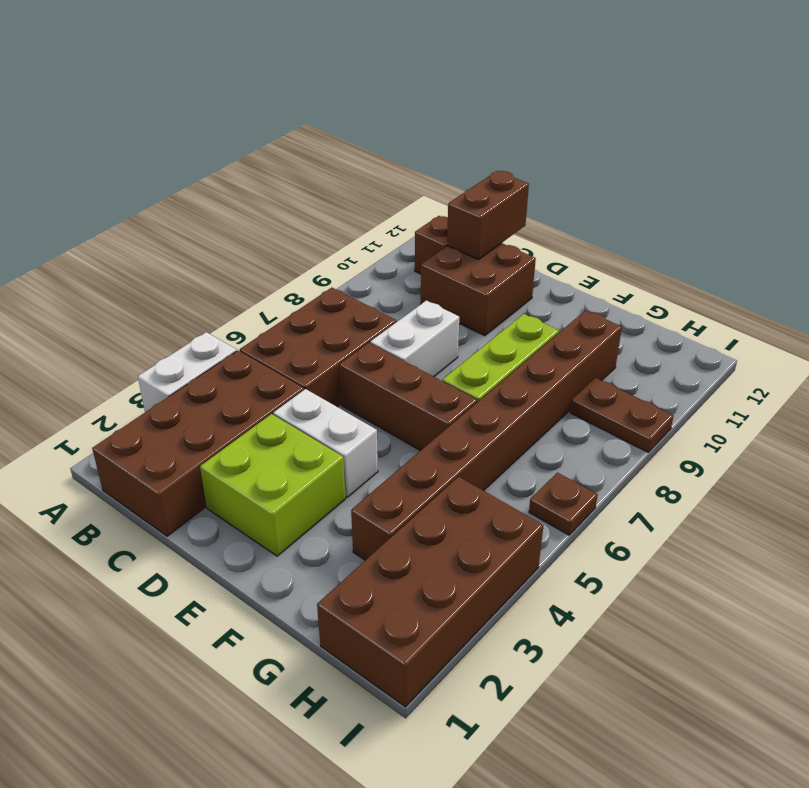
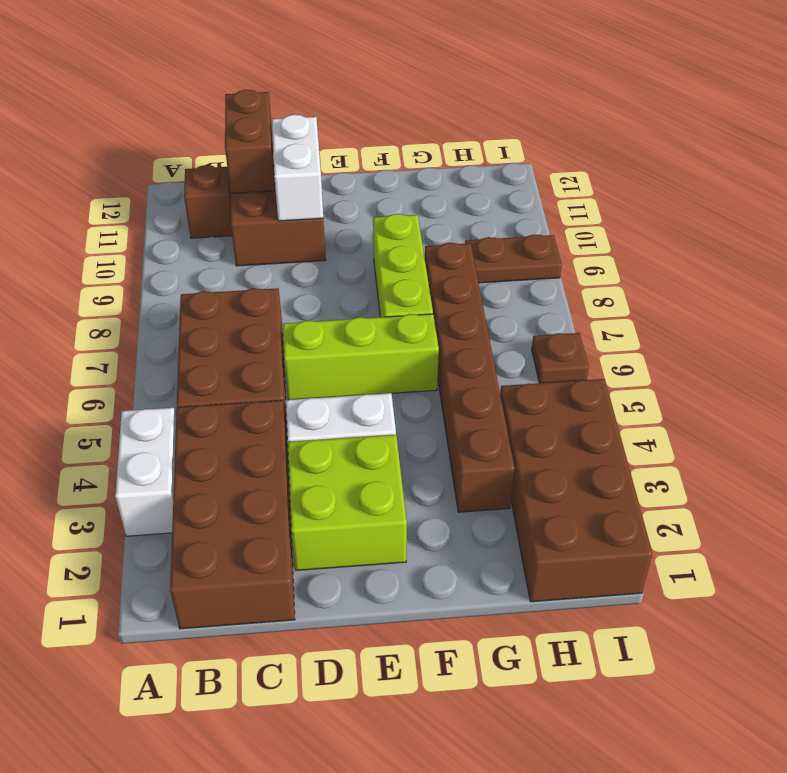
brown brick D6:F6 level 1 -> lime brick D6:F6 level 1
white brick D7:D8 level 1 -> white brick D10:D11 level 2
brown brick G3:G10 level 1 -> brown brick G3:G8 level 1

